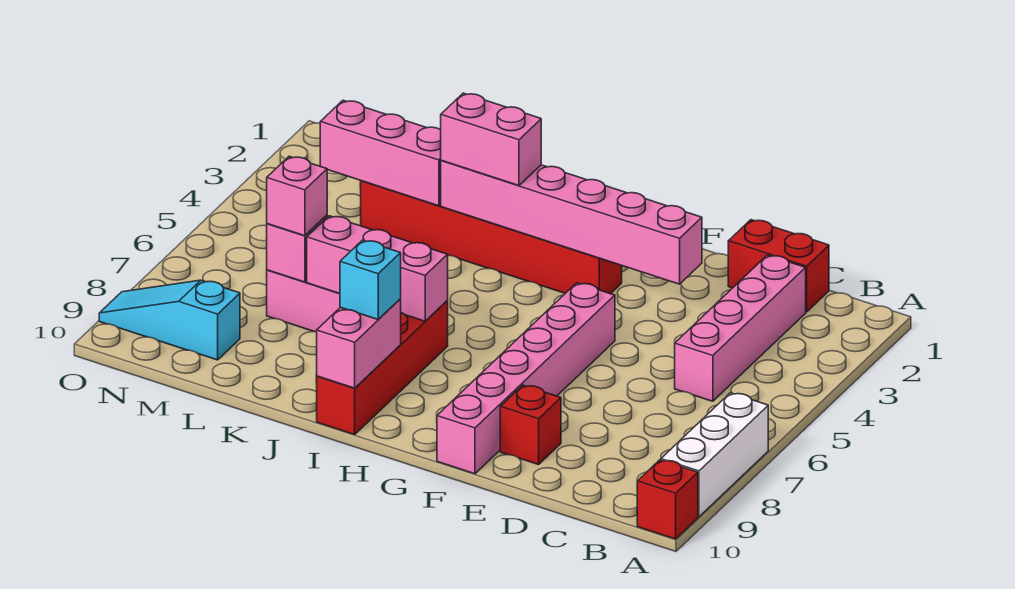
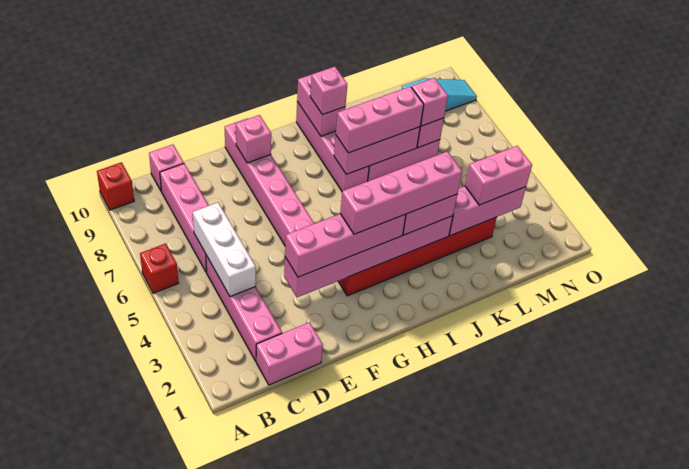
white brick A7:A9 level 1 -> white brick C4:C6 level 2
red brick C1:D1 level 1 -> pink brick C1:D1 level 1
none -> pink brick C6:C9 level 1
none -> pink brick C10 level 1
none -> pink brick E3:H3 level 3
red brick E9 level 1 -> red brick A6 level 1
none -> pink brick F9 level 2
none -> pink brick G3:J3 level 4
red brick I7:I10 level 1 -> pink brick I7:I10 level 1
none -> pink brick I7:K7 level 3
cyan brick I9 level 3 -> pink brick I9 level 3
none -> pink brick L3:M3 level 3

